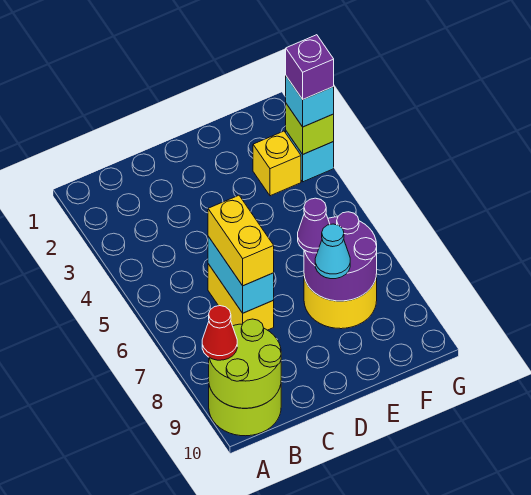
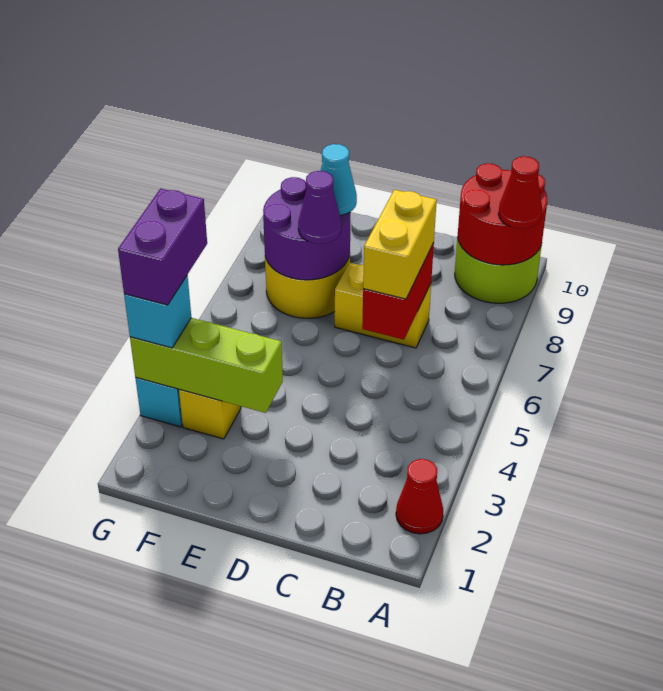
none -> red cone A2 level 1
lime round brick A9:B10 level 2 -> red round brick A9:B10 level 2
yellow brick C6:C7 level 1 -> yellow brick C7:D7 level 1
cyan brick C6:C7 level 2 -> red brick C6:C7 level 2
lime brick G3 level 2 -> lime brick E3:G3 level 2
purple brick G3 level 4 -> purple brick G3:G4 level 4

